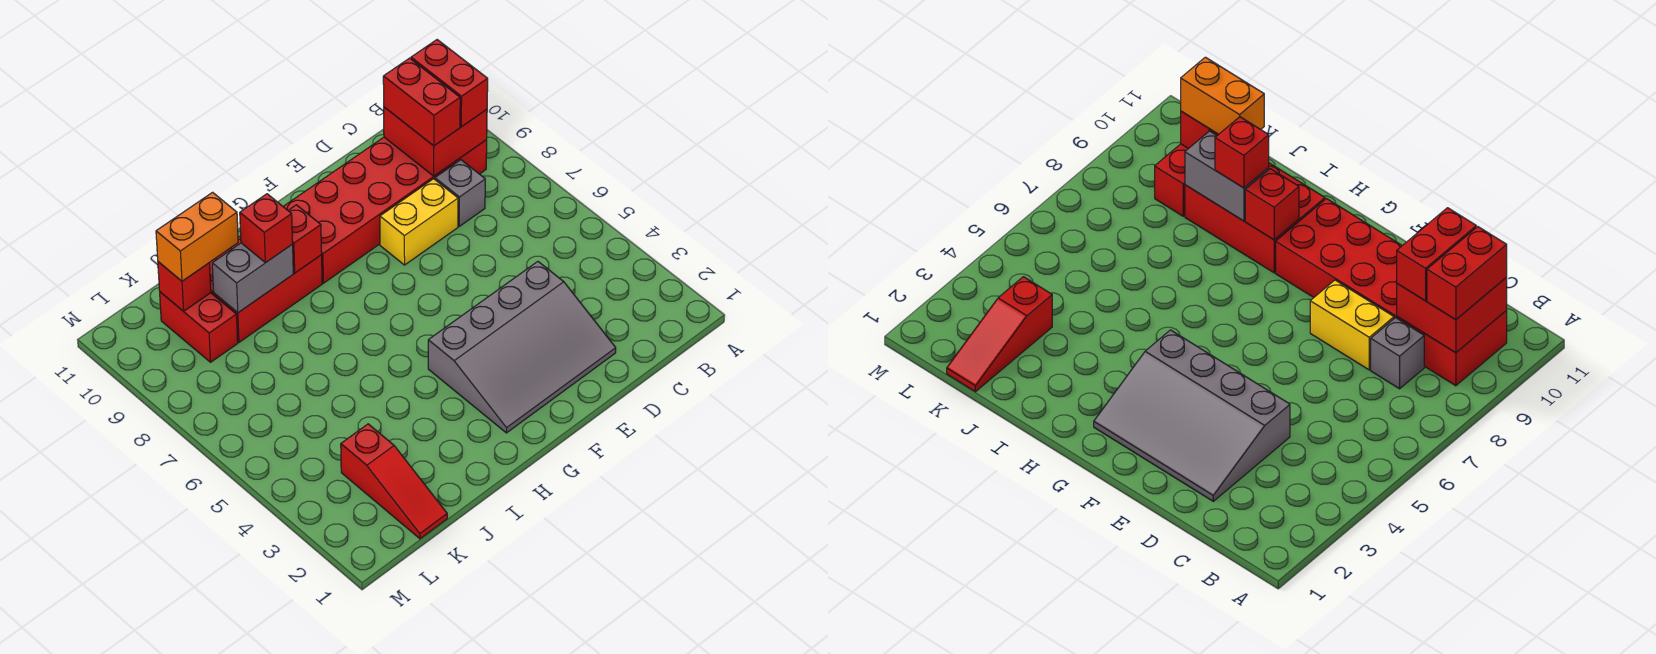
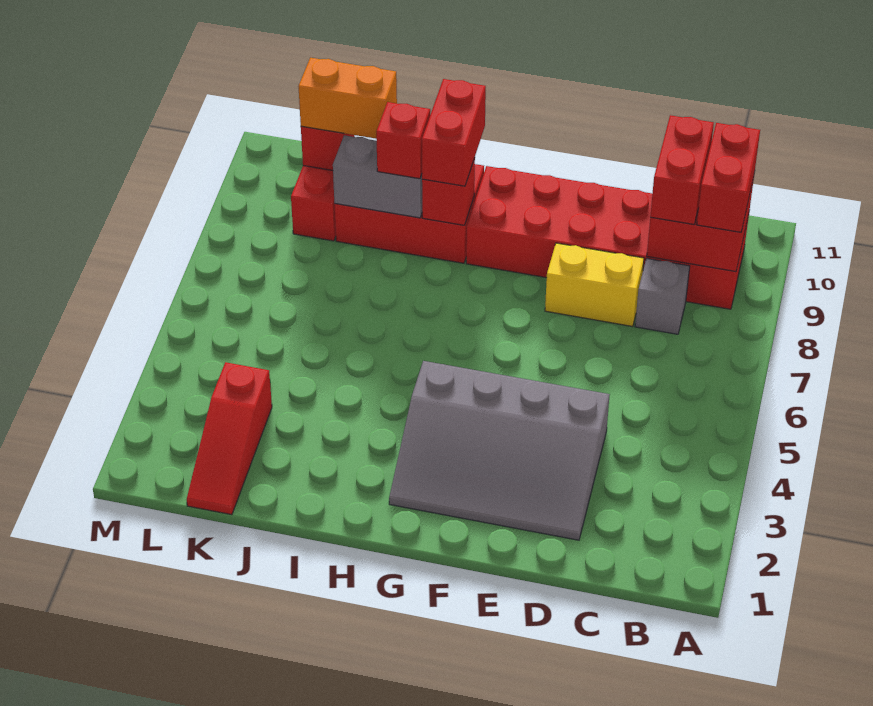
none -> red brick H9:H10 level 3

